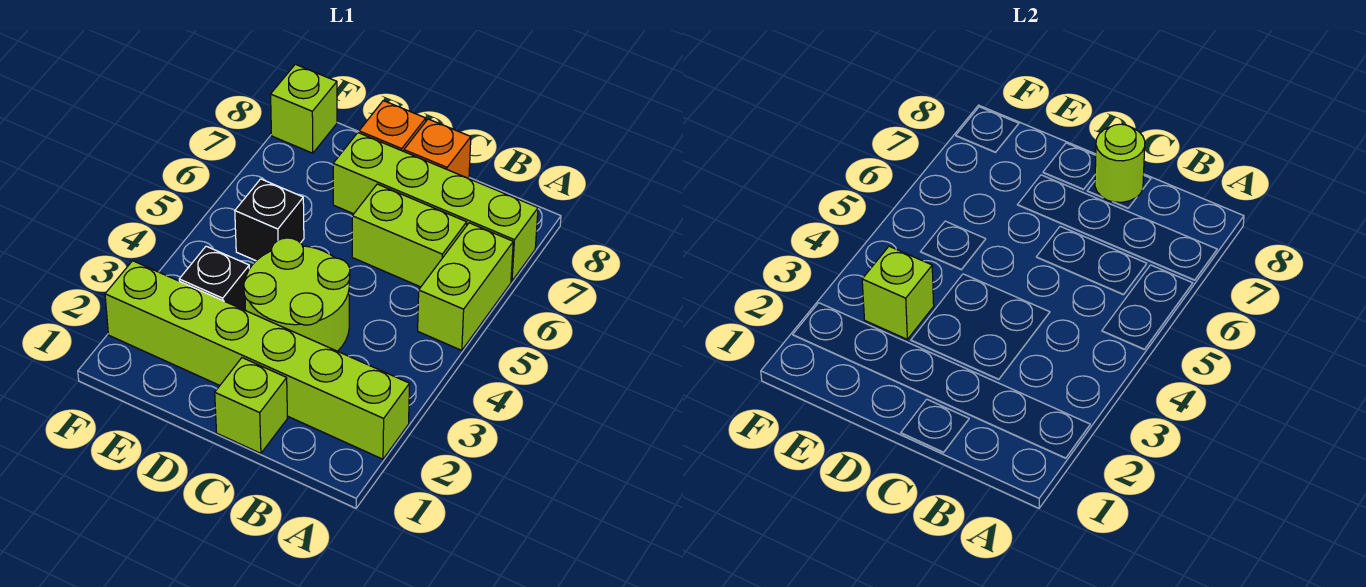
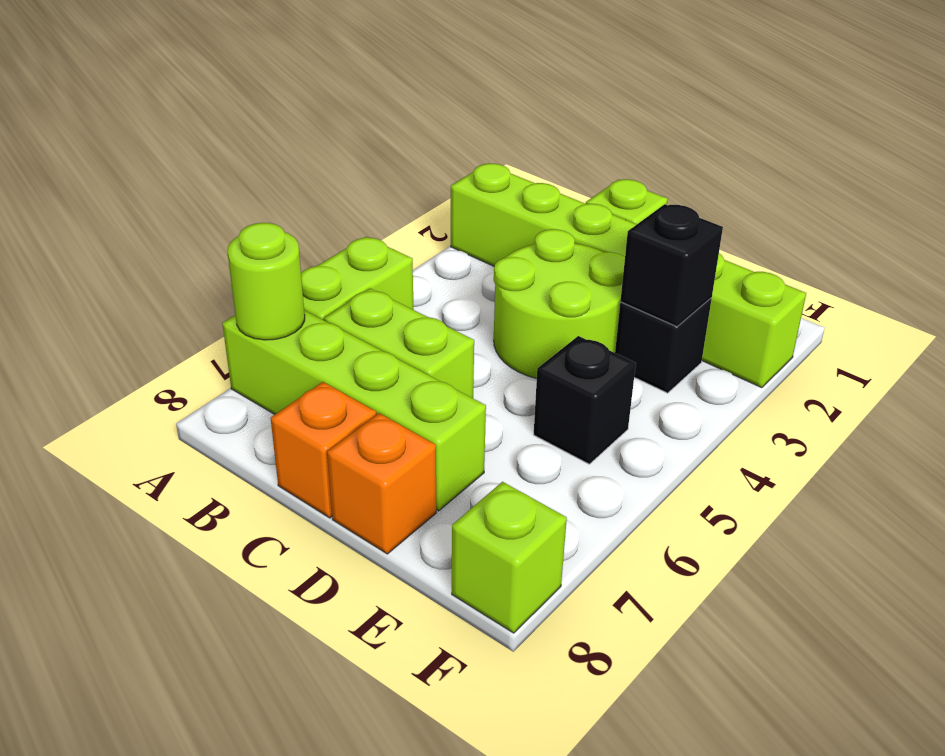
lime round brick C8 level 2 -> lime round brick A7 level 2
lime brick E3 level 2 -> black brick E3 level 2

